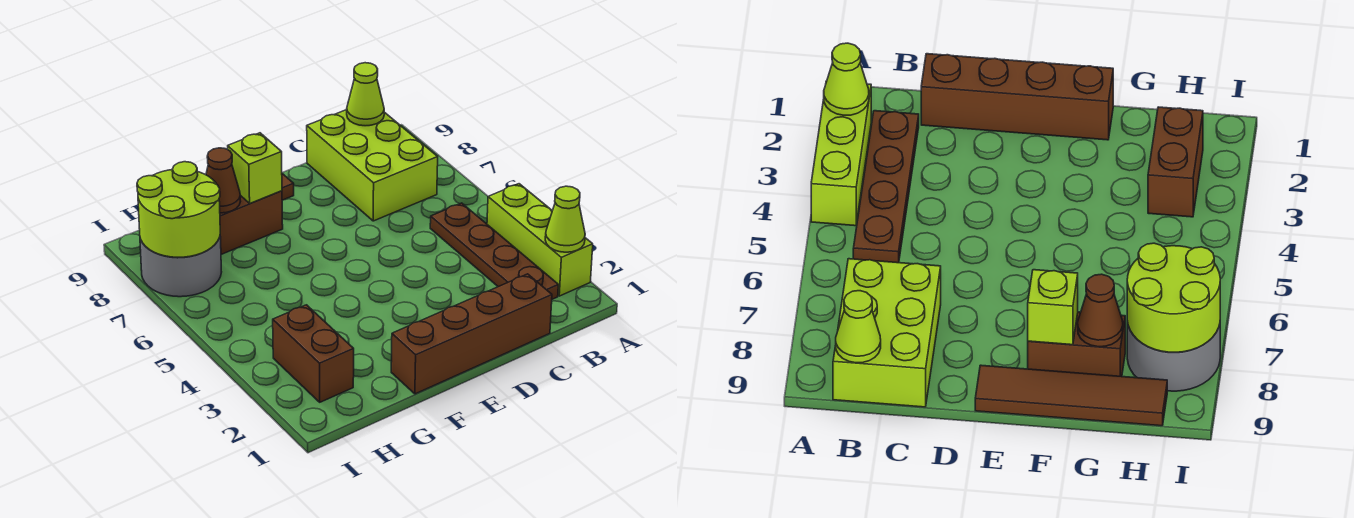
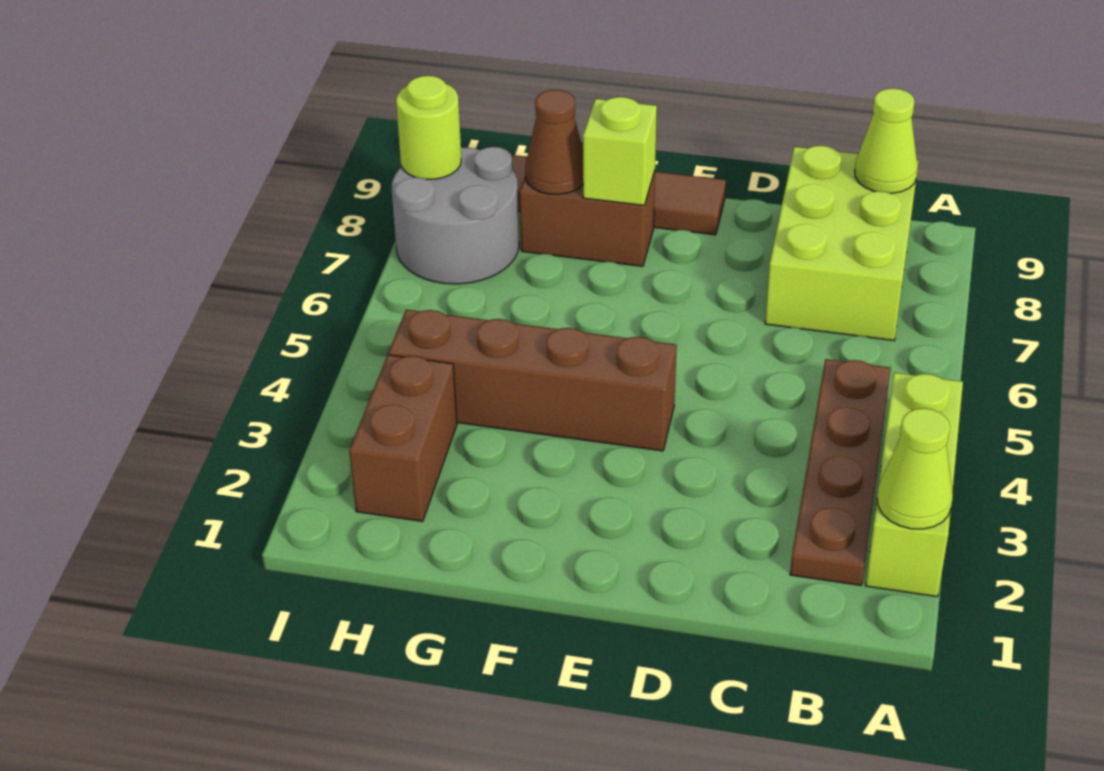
brown brick C1:F1 level 1 -> brown brick E4:H4 level 1
lime round brick H7:I8 level 2 -> lime round brick I8 level 2

